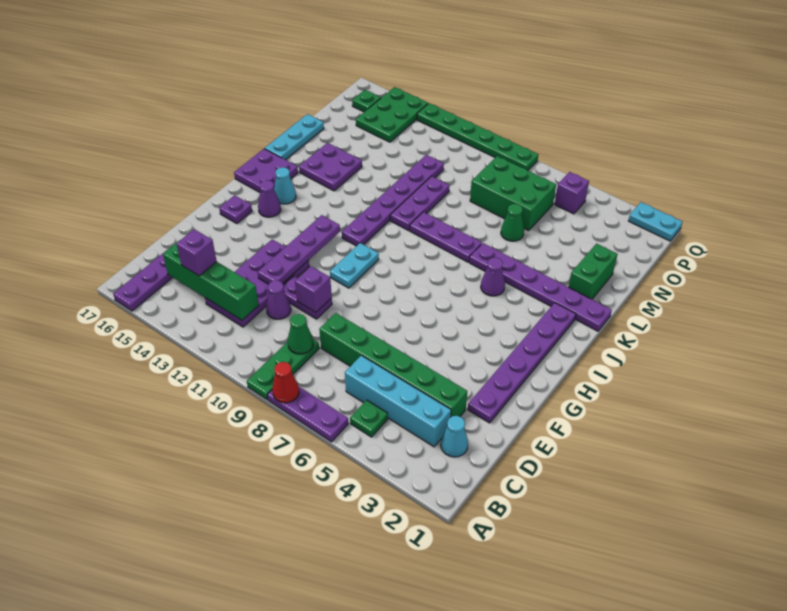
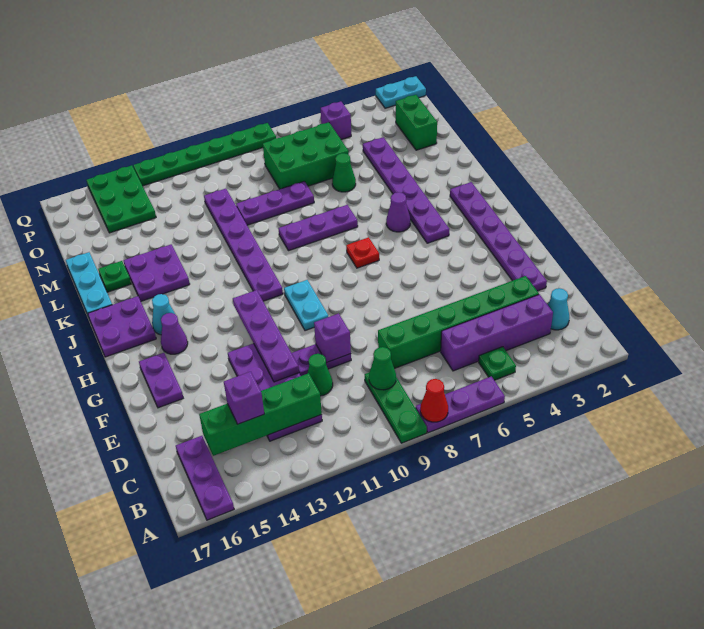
cyan brick C3:C6 level 1 -> purple brick C3:C6 level 1
purple cone D11 level 1 -> green cone D11 level 1
purple plate G16 level 1 -> purple plate F16:G16 level 1
none -> red plate I7 level 1
purple plate K1:K6 level 1 -> purple plate I4:N4 level 1
purple plate K10:M10 level 1 -> purple plate M8:M10 level 1
green brick L2:M2 level 1 -> green brick N2:O2 level 1
green plate P16 level 1 -> green plate L16 level 1

